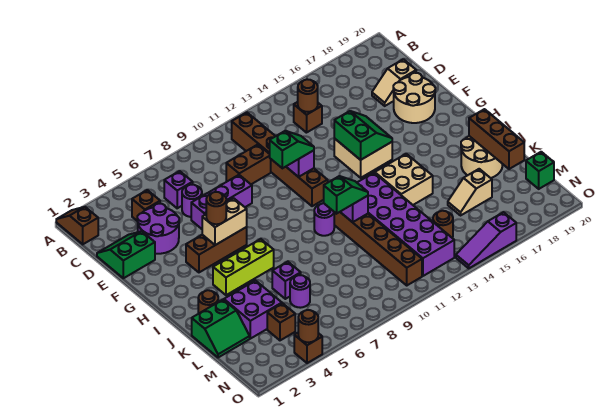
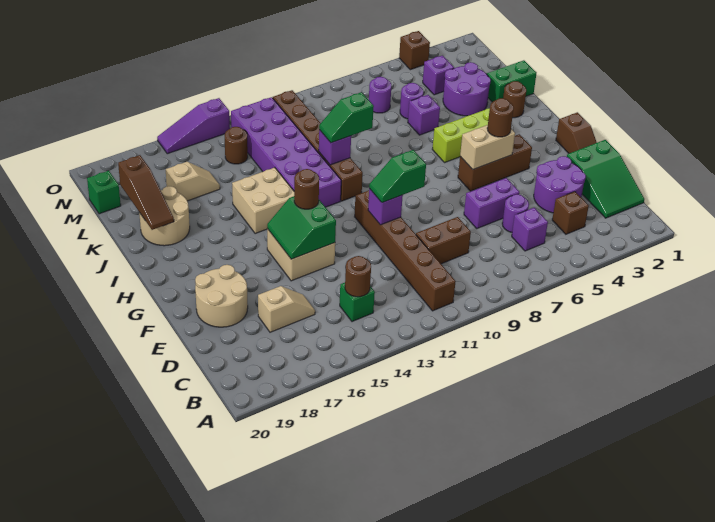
brown slope A1:B1 level 1 top B -> brown slope F1:G1 level 1 top G
brown brick C14 level 1 -> green brick C14 level 1
green slope D1:E2 level 1 top E -> green slope C1:E2 level 1 top E
tan slope D18:D19 level 1 top 19 -> tan slope D16:D17 level 1 top 17
purple brick E6:E8 level 1 -> purple brick E6:E7 level 1
purple round brick I10 level 1 -> purple round brick M7 level 1
brown brick J19:L19 level 2 -> brown slope J19:L19 level 2 top L
purple brick K3:L4 level 1 -> purple round brick K3:L4 level 1
brown brick M4 level 1 -> purple brick M4 level 1
brown round brick O4 level 2 -> brown round brick G14 level 3
purple slope O14:O16 level 1 top 16 -> purple slope O14:O16 level 1 top 14

